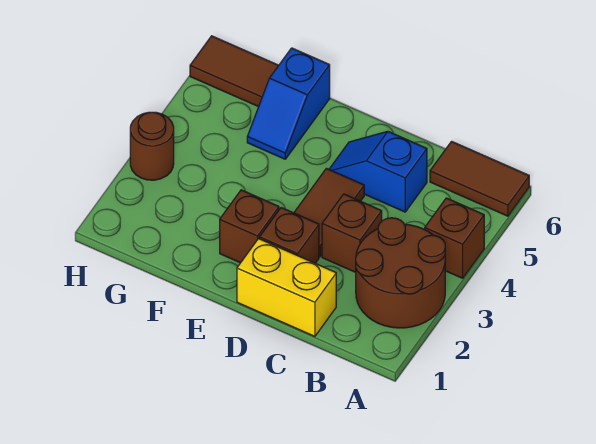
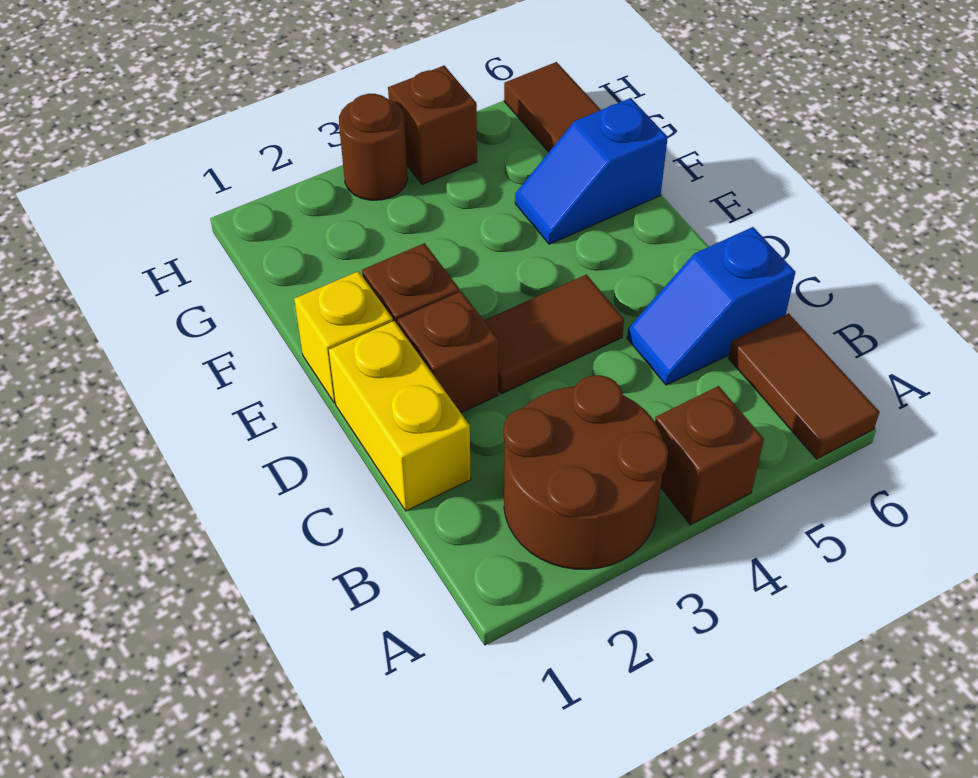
brown brick C3 level 1 -> brown brick H4 level 1
blue slope C5:D5 level 1 top C -> blue slope C5:C6 level 1 top 6
none -> yellow brick E1 level 1

